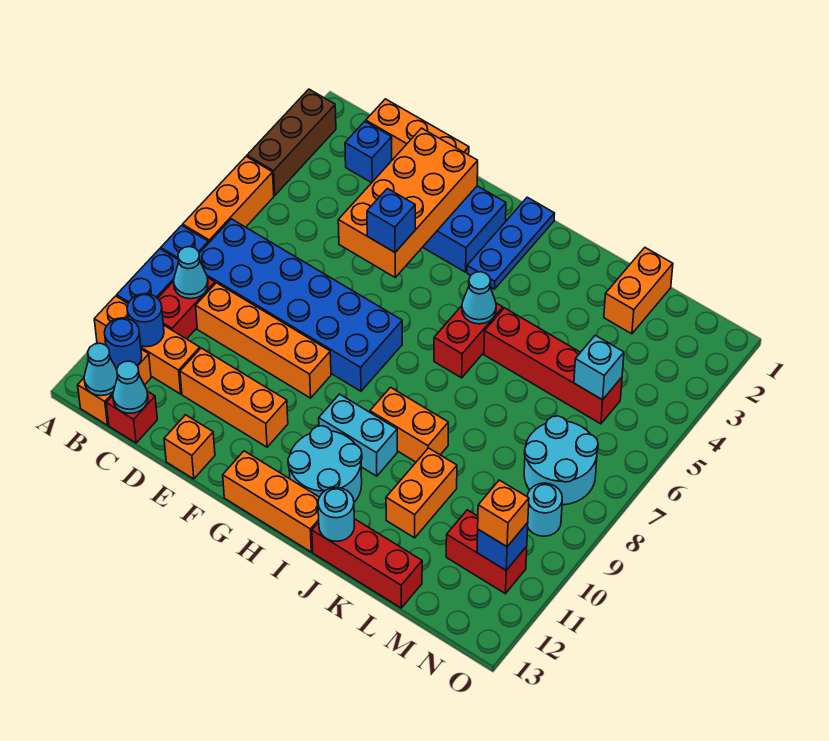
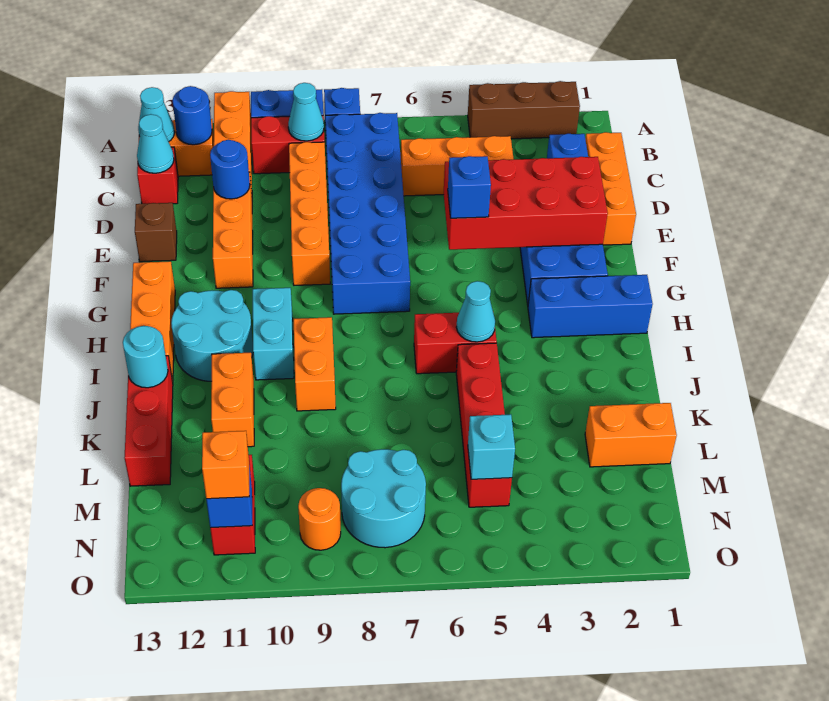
orange brick A5:A7 level 1 -> orange brick C4:C6 level 1
blue round brick B11 level 2 -> blue round brick D11 level 2
orange brick E2:F5 level 2 -> red brick E2:F5 level 2
orange brick E13 level 1 -> brown brick E13 level 1
blue plate H1:H3 level 1 -> blue brick H1:H3 level 1
orange brick K10:K11 level 1 -> orange brick J11:K11 level 1
cyan round brick N9 level 1 -> orange round brick N9 level 1

